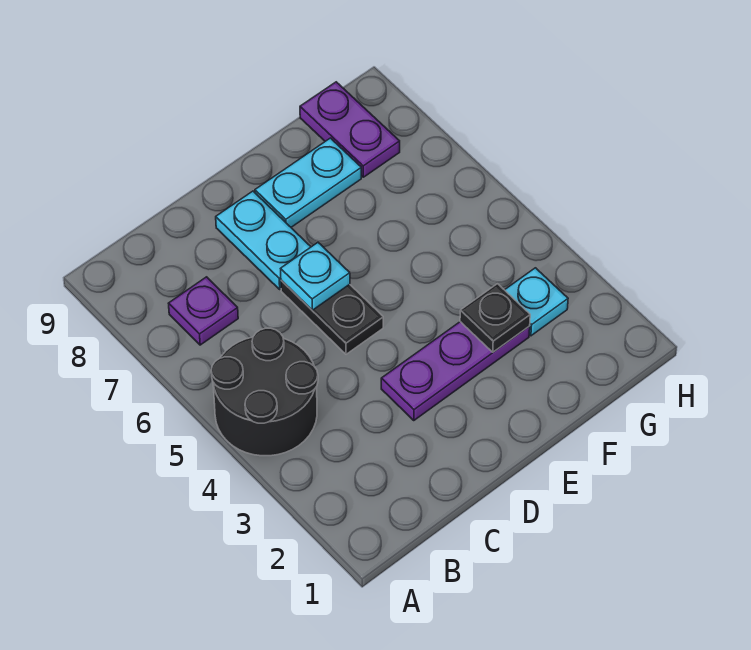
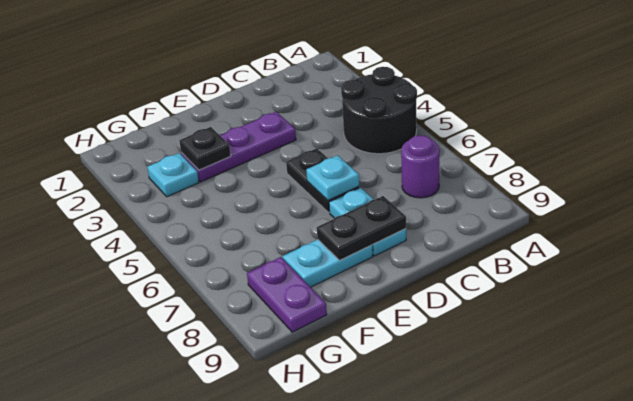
purple plate B7 level 1 -> purple round brick B7 level 1
none -> black plate D8:E8 level 2

